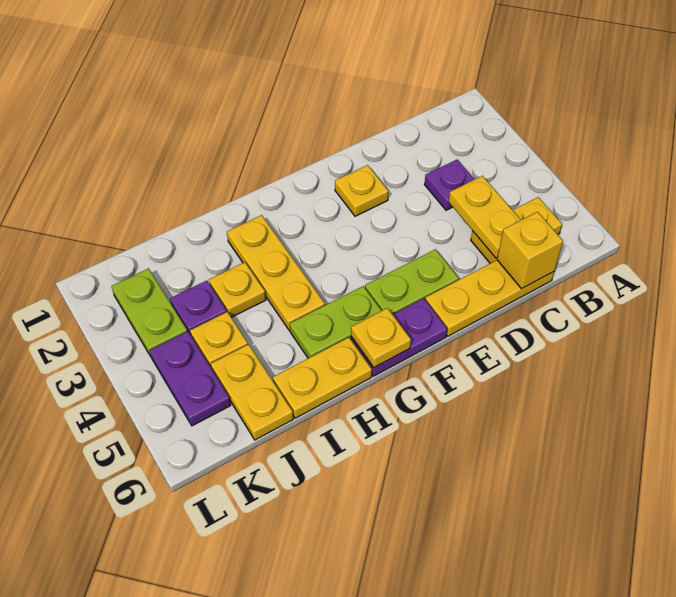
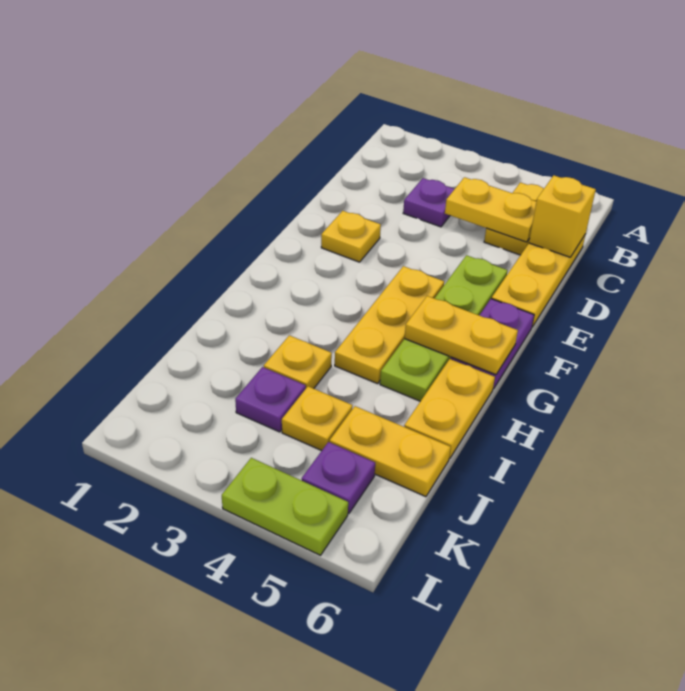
yellow plate G6 level 2 -> yellow plate G5:G6 level 2
yellow plate H2:H4 level 1 -> yellow plate F4:H4 level 1
lime plate K2:K3 level 1 -> lime plate L4:L5 level 1
purple plate K4:K5 level 1 -> purple plate K5 level 1

